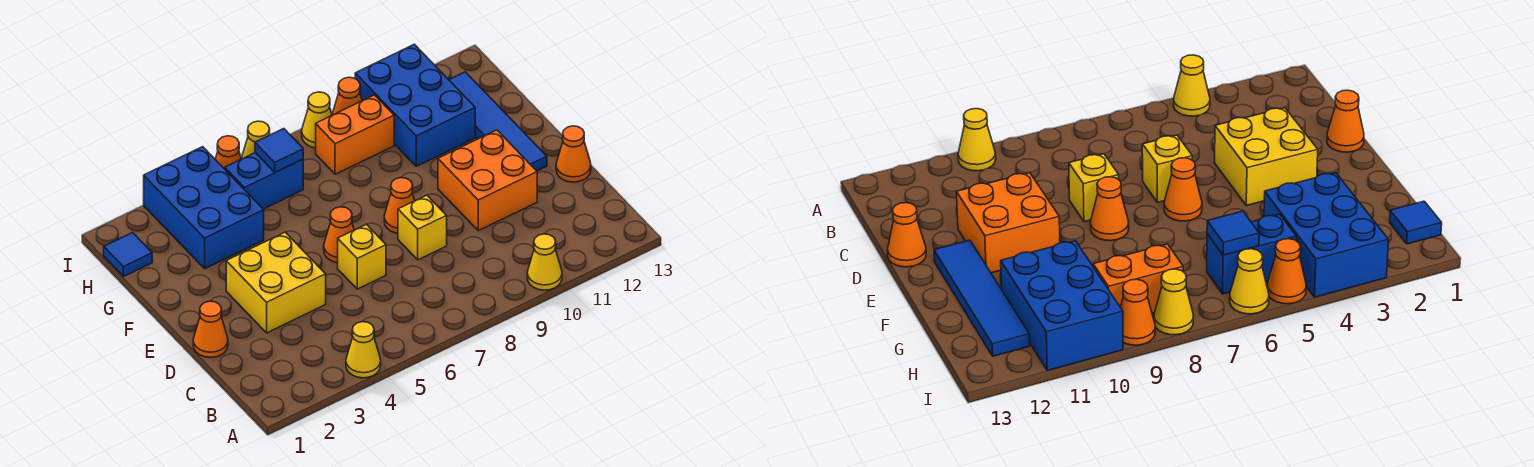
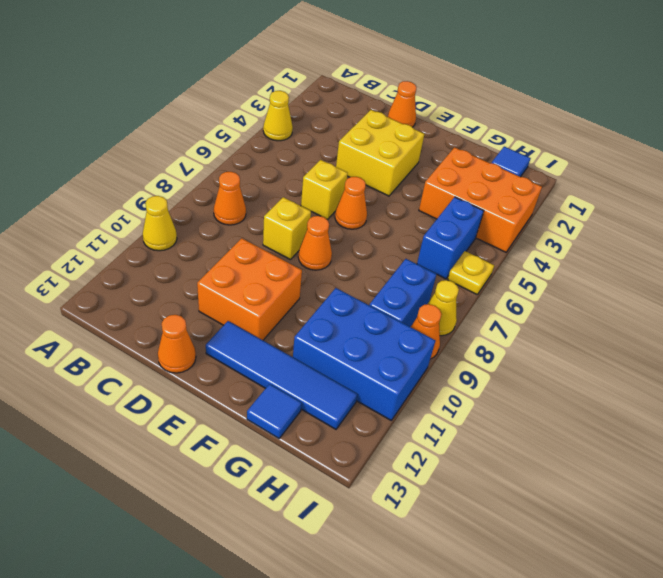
blue brick G3:I4 level 1 -> orange brick G3:I4 level 1
blue tile H6 level 2 -> blue tile G13 level 1
orange brick H8:H9 level 1 -> blue brick H8:H9 level 1
orange cone I5 level 1 -> orange cone B8 level 1
yellow cone I6 level 1 -> yellow plate I6 level 1

